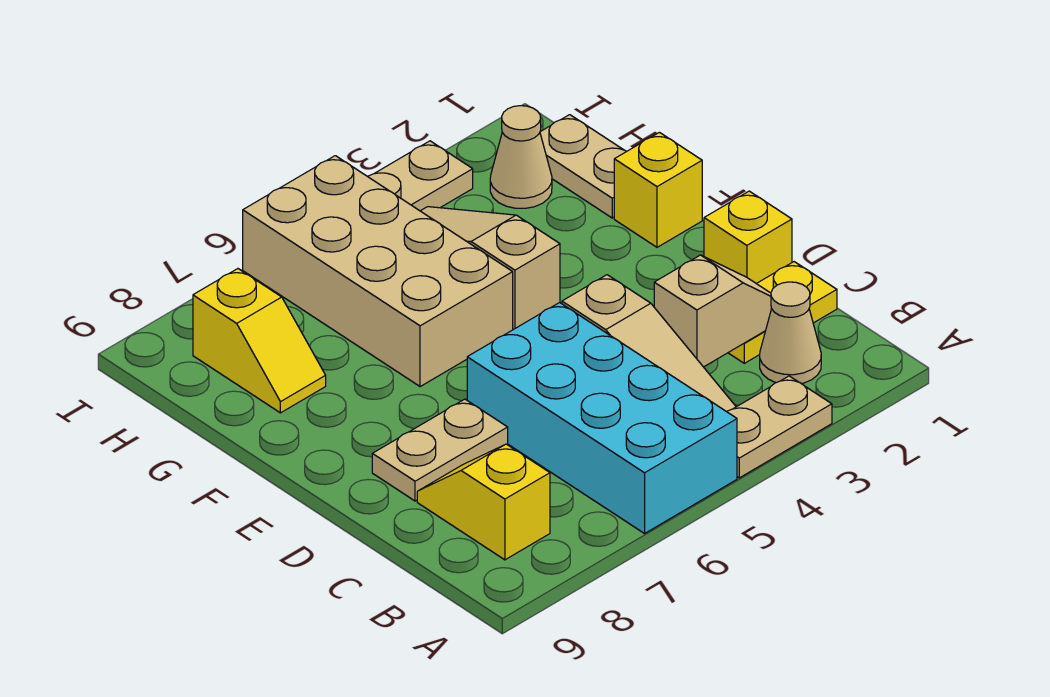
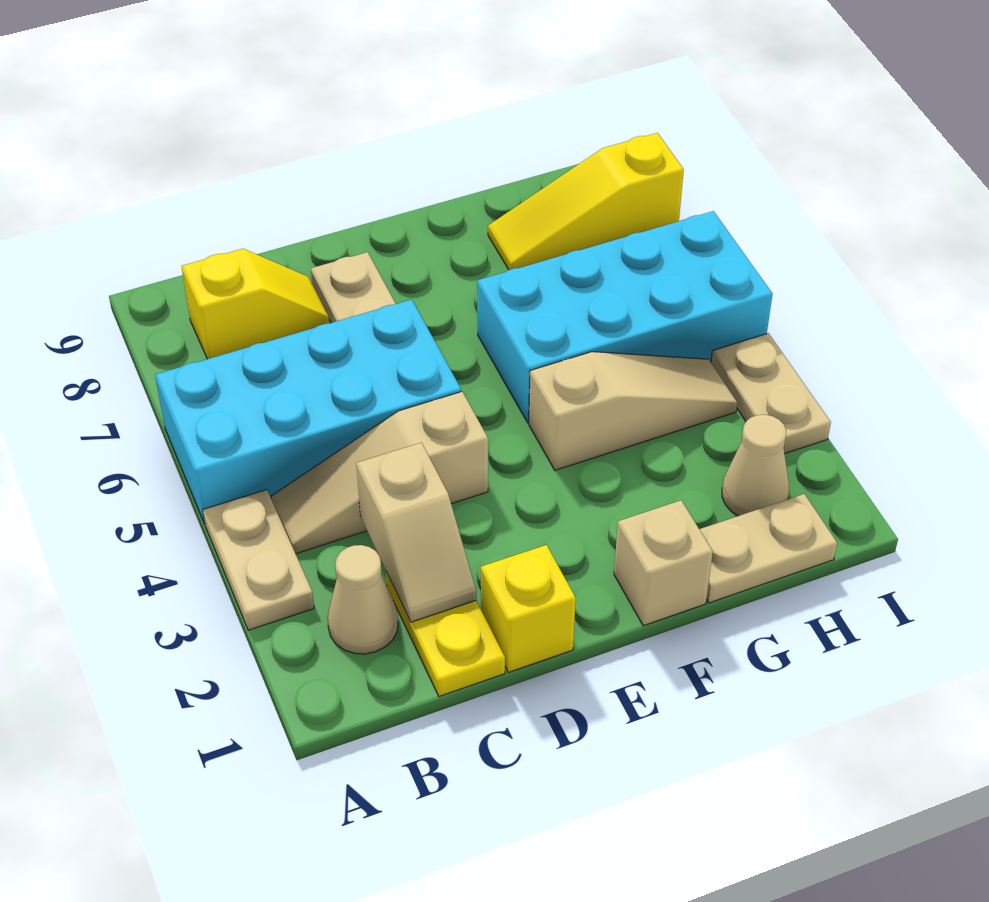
yellow brick F1 level 1 -> tan brick F1 level 1
tan brick F5:I6 level 1 -> cyan brick F5:I6 level 1
yellow slope G8:H8 level 1 top H -> yellow slope G8:I8 level 1 top I

